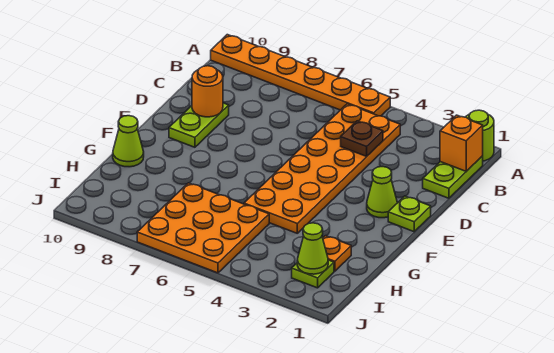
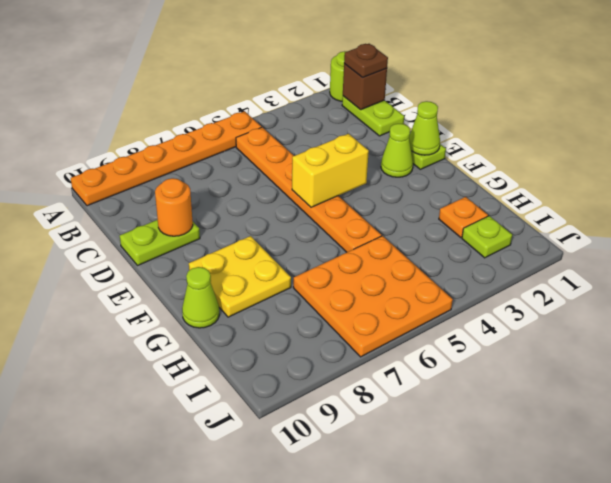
orange brick B1 level 2 -> brown brick B1 level 2
orange plate B4:G5 level 1 -> orange plate B5:G5 level 1
brown plate C4 level 2 -> brown plate B1 level 3
lime plate D9:E9 level 1 -> lime plate D9:D10 level 1
none -> yellow brick E4:E5 level 2
none -> yellow plate F8:G9 level 1
lime cone I2 level 2 -> lime cone E1 level 2

